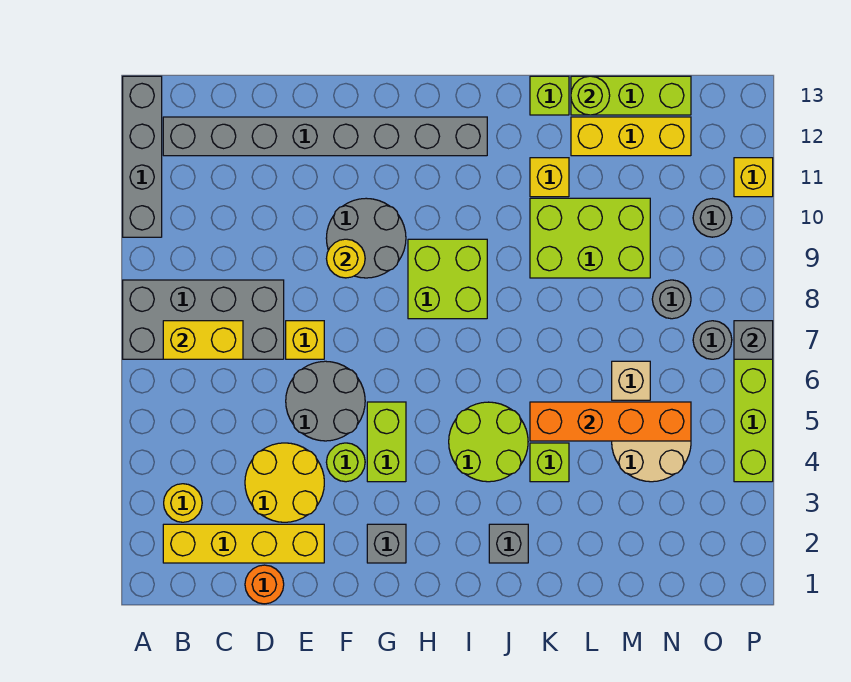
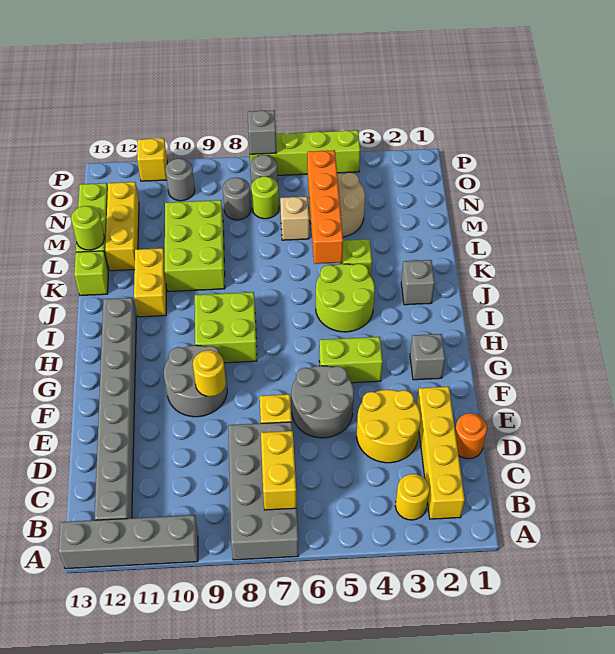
lime round brick F4 level 1 -> lime round brick N7 level 1
yellow brick K11 level 1 -> yellow brick J11:K11 level 1

